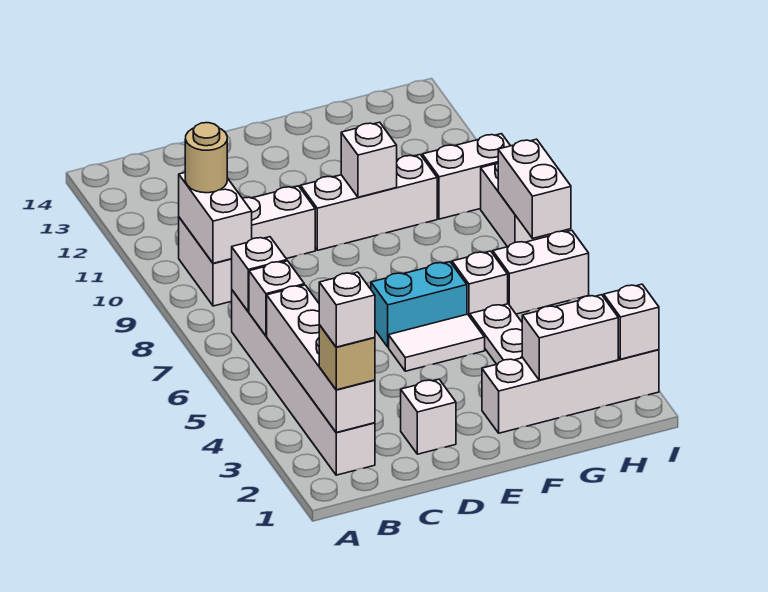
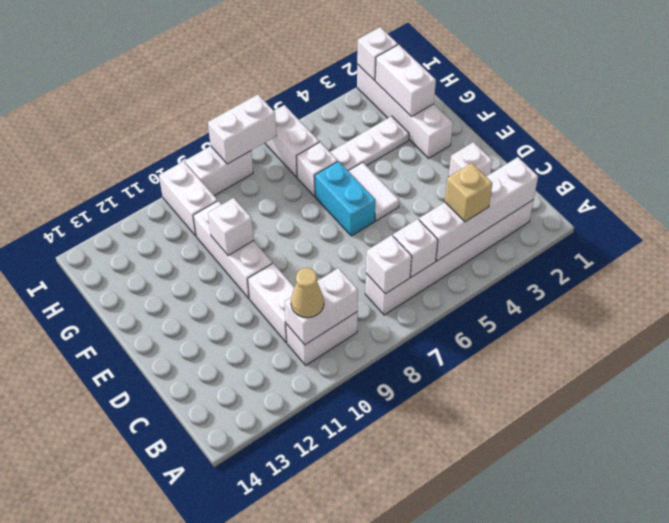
tan brick B2 level 3 -> tan brick B4 level 3
white brick B2 level 4 -> none
tan round brick B10 level 3 -> tan cone B10 level 3

